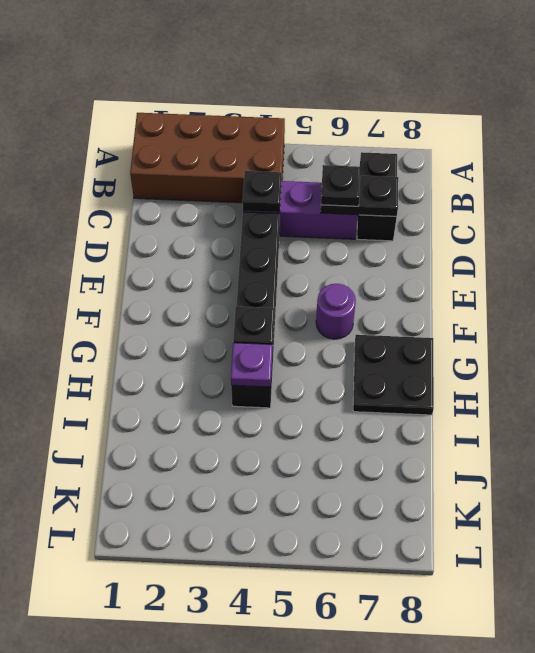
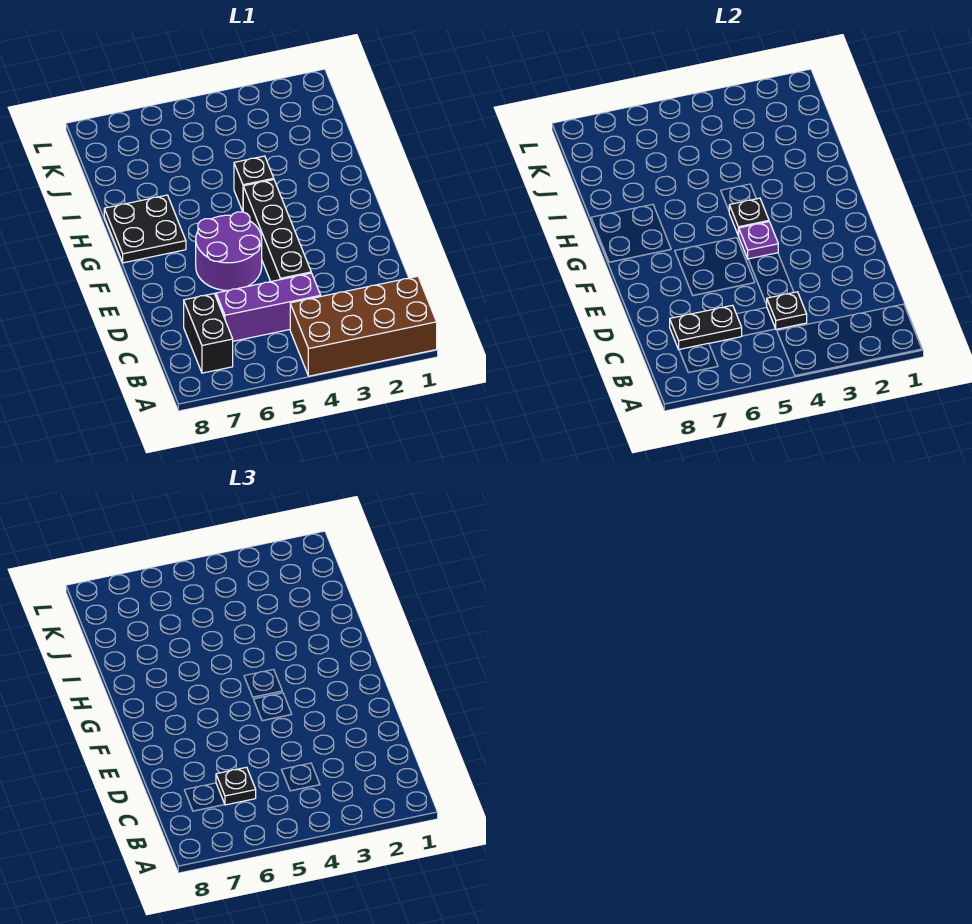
purple round brick F6 level 1 -> purple round brick E5:F6 level 1
purple plate H4 level 2 -> purple plate F4 level 2

